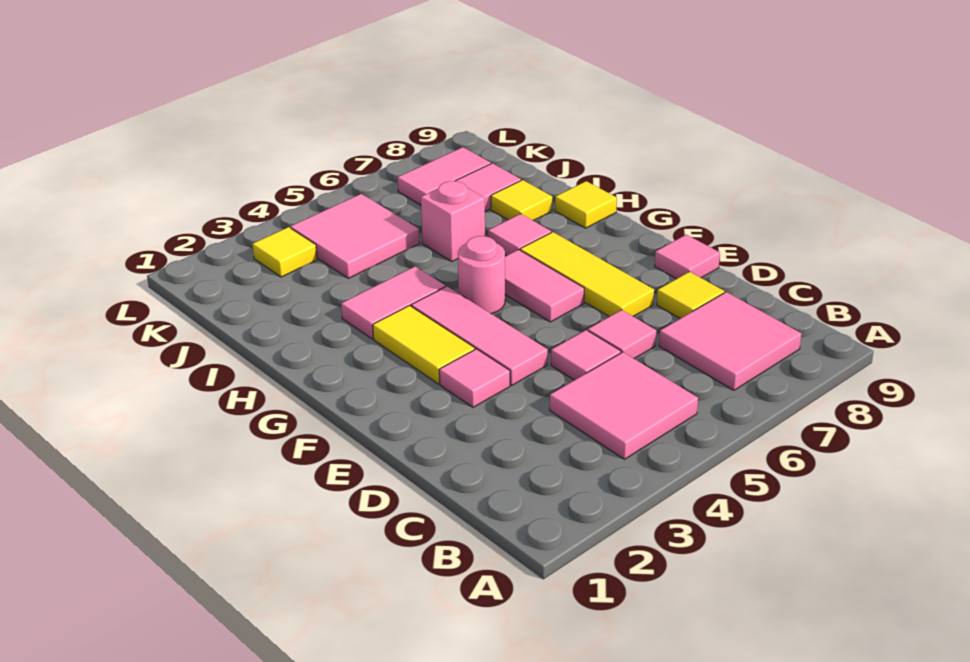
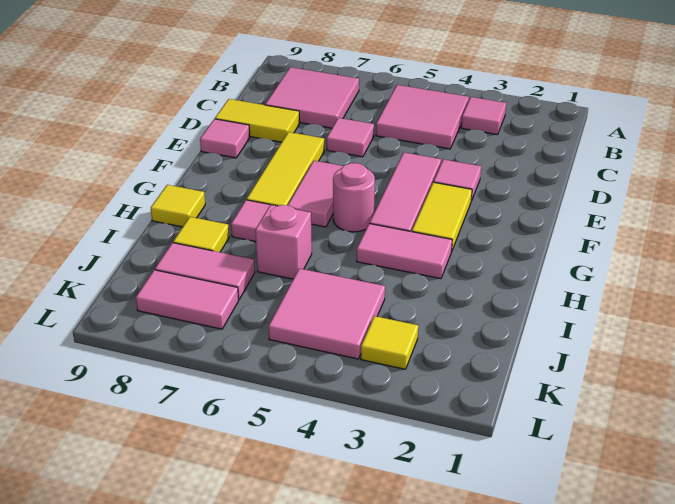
pink tile D5 level 1 -> pink tile B3 level 1
yellow tile D8 level 1 -> yellow tile D8:D9 level 1

